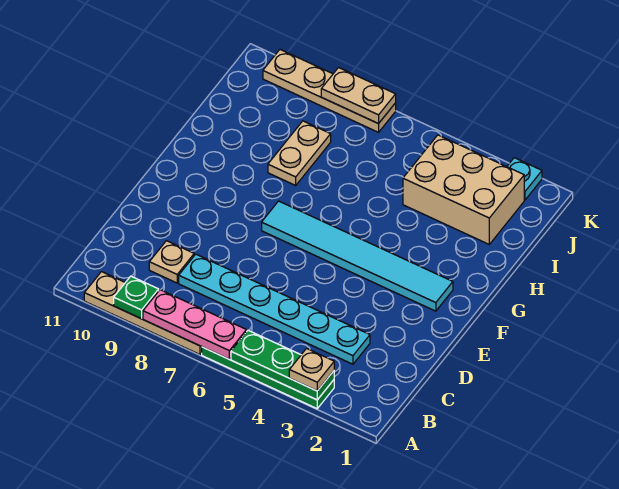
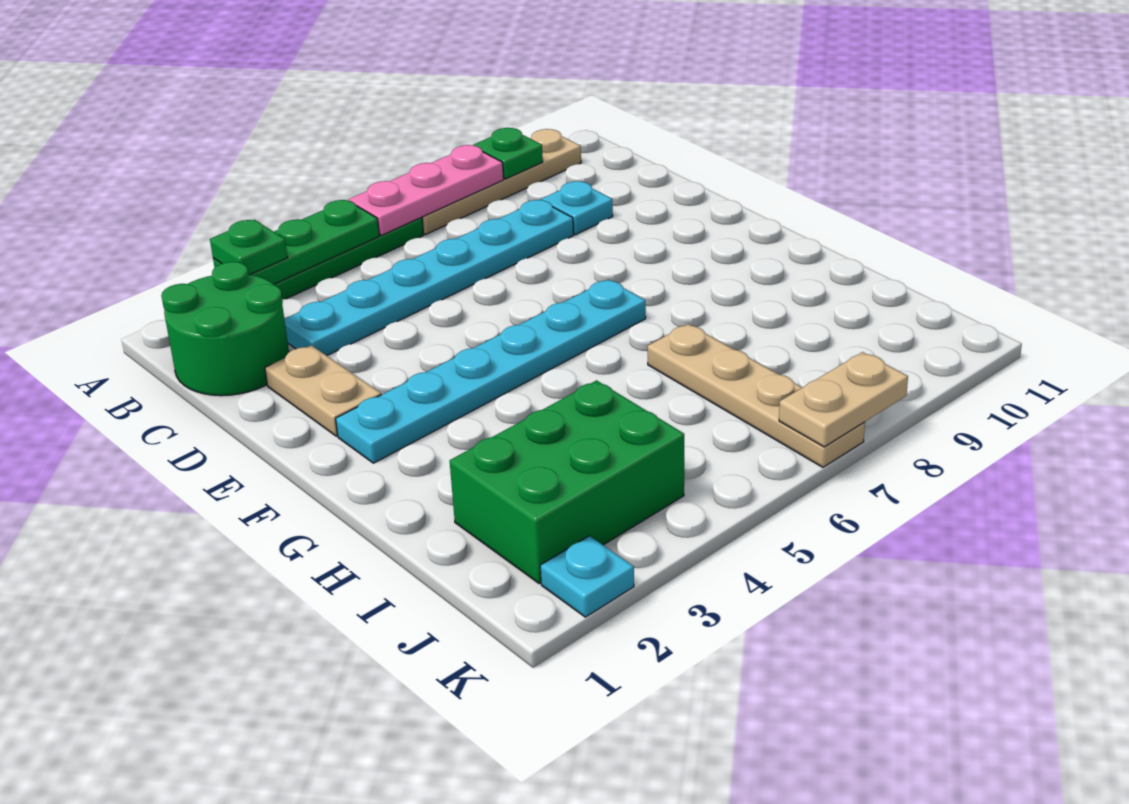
tan plate A3 level 3 -> green plate A3 level 3
none -> green round brick B1:C2 level 1
tan plate C9 level 1 -> cyan plate C9 level 1
cyan tile F2:F7 level 1 -> cyan plate F2:F7 level 1
tan plate H8:I8 level 1 -> tan plate D2:E2 level 1
tan brick I2:J4 level 1 -> green brick I2:J4 level 1
tan plate K7:K10 level 1 -> tan plate H7:K7 level 1

